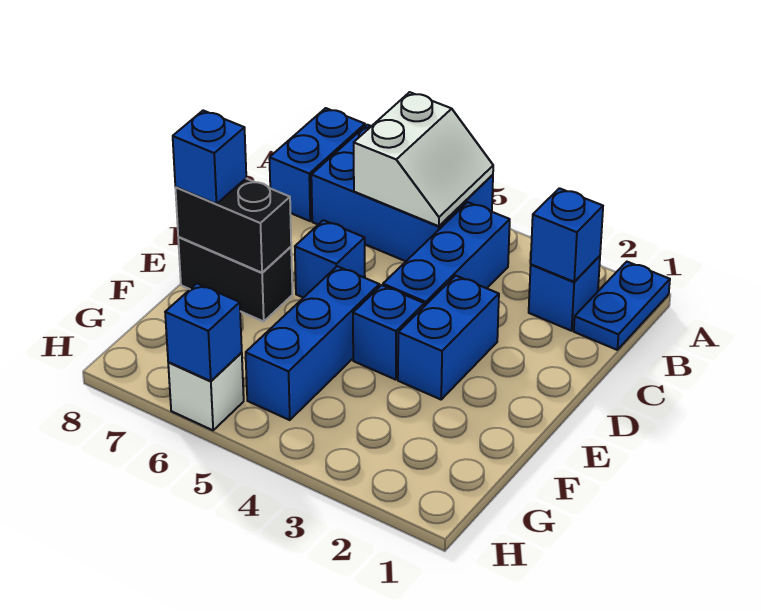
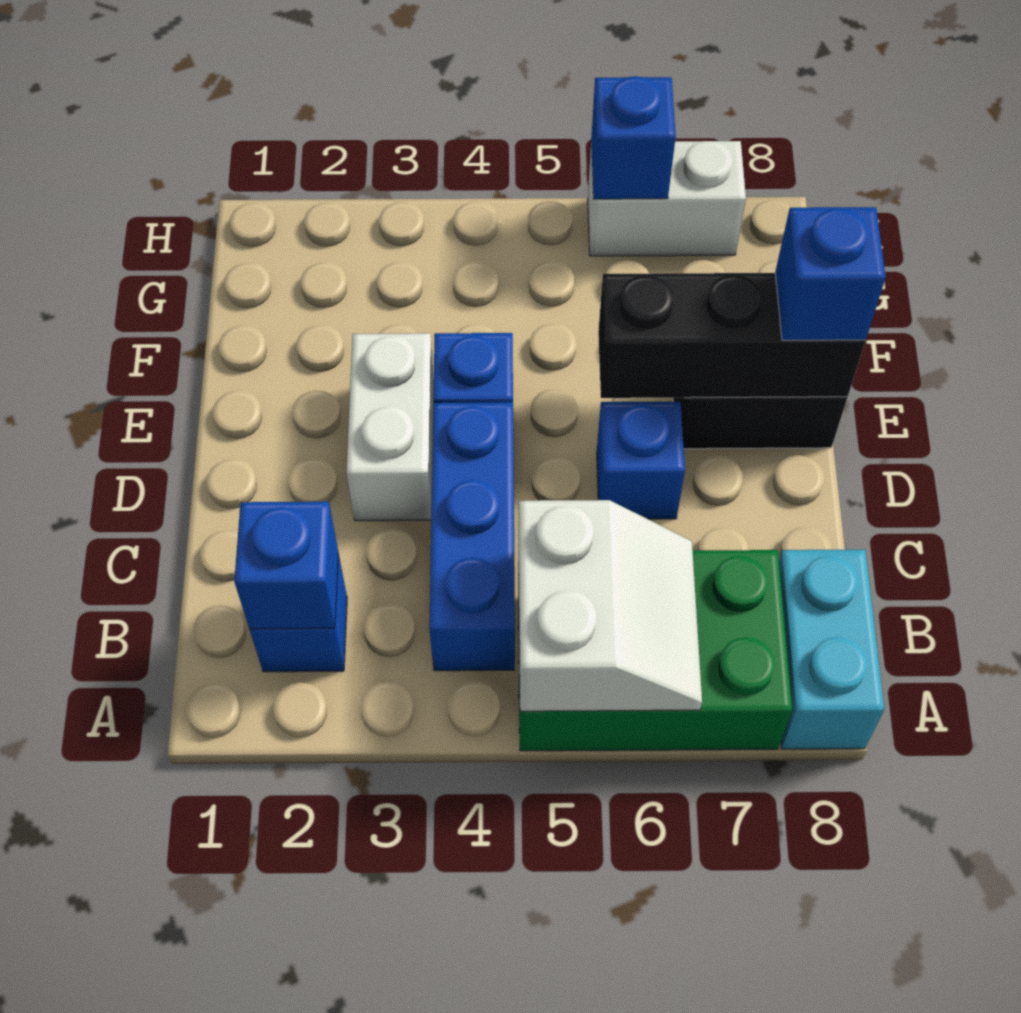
blue plate A1:B1 level 1 -> none
blue brick A5:B7 level 1 -> green brick A5:B7 level 1
white slope A5:B6 level 2 top 6 -> white slope A5:B6 level 2 top 5
blue brick A8:B8 level 1 -> cyan brick A8:B8 level 1
blue brick D3:E3 level 1 -> white brick D3:E3 level 1
blue brick E5:G5 level 1 -> none
black brick E7:E8 level 2 -> black brick E6:E8 level 2
white brick H6 level 1 -> white brick H6:H7 level 1

